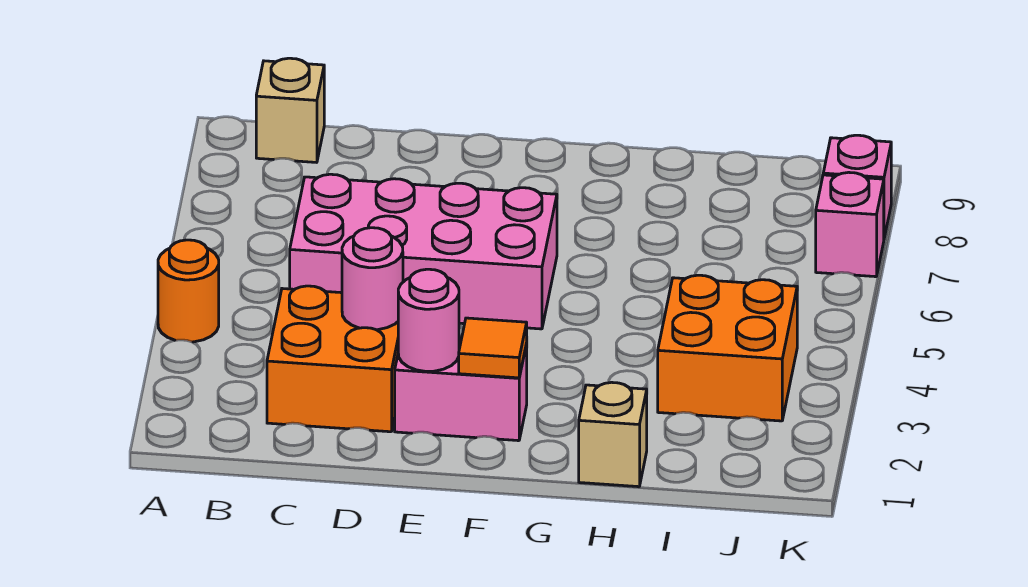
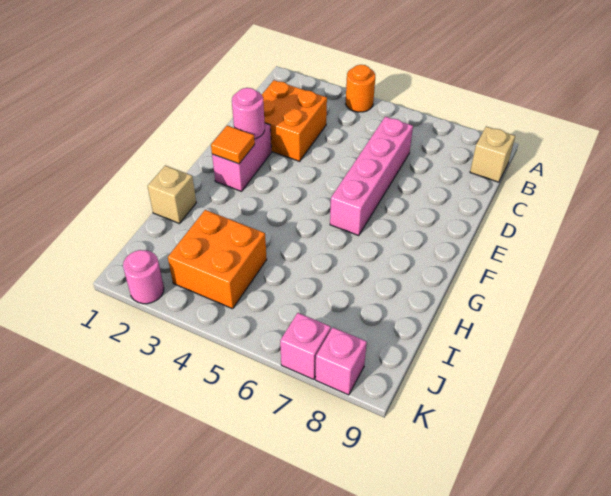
pink brick C5:F6 level 1 -> pink brick C6:F6 level 1
pink round brick D3 level 2 -> pink round brick K2 level 1

